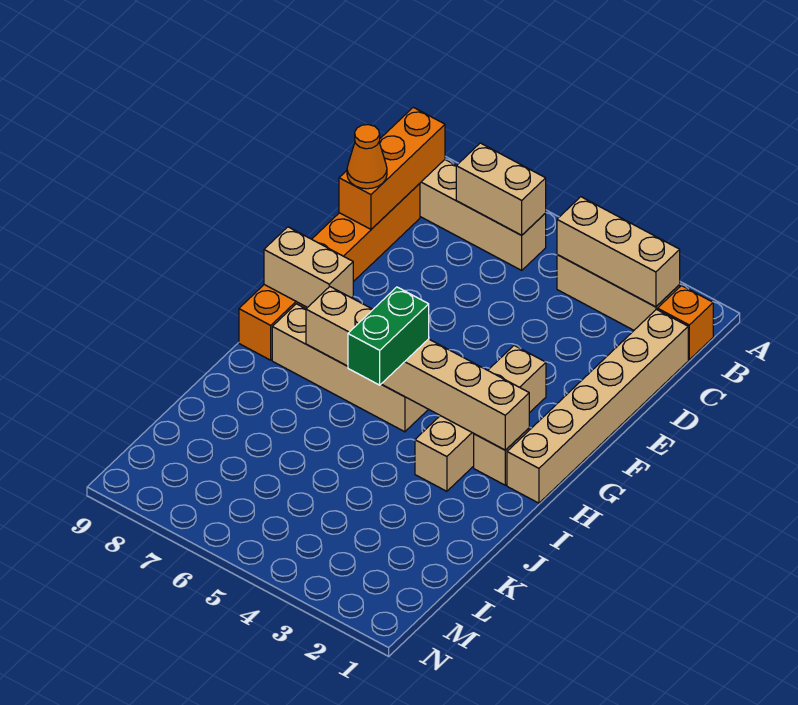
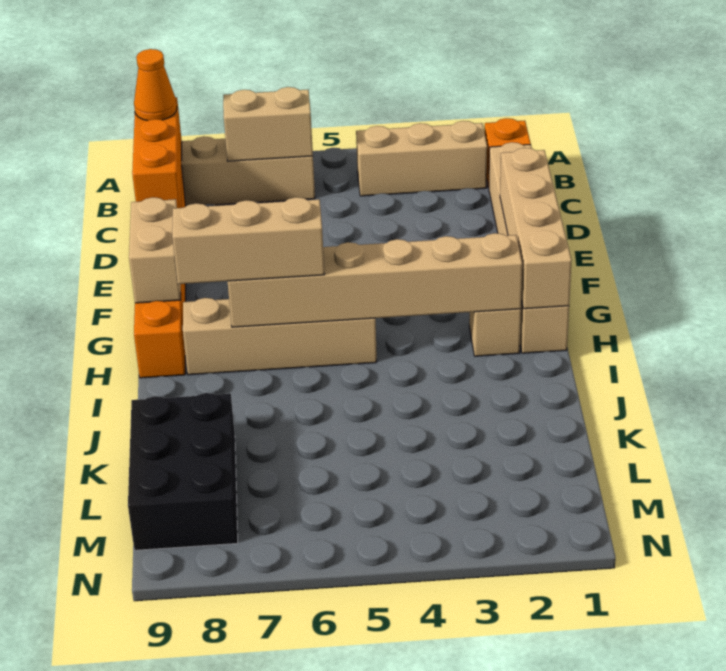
tan brick B2:B4 level 2 -> tan brick H6:H8 level 3
orange cone D9 level 3 -> orange cone B9 level 3
tan brick F3:I3 level 1 -> tan brick E1:H1 level 2
tan brick G8:G9 level 2 -> tan brick F9:G9 level 2
green brick H5:I5 level 3 -> none
none -> black brick K8:M9 level 1

